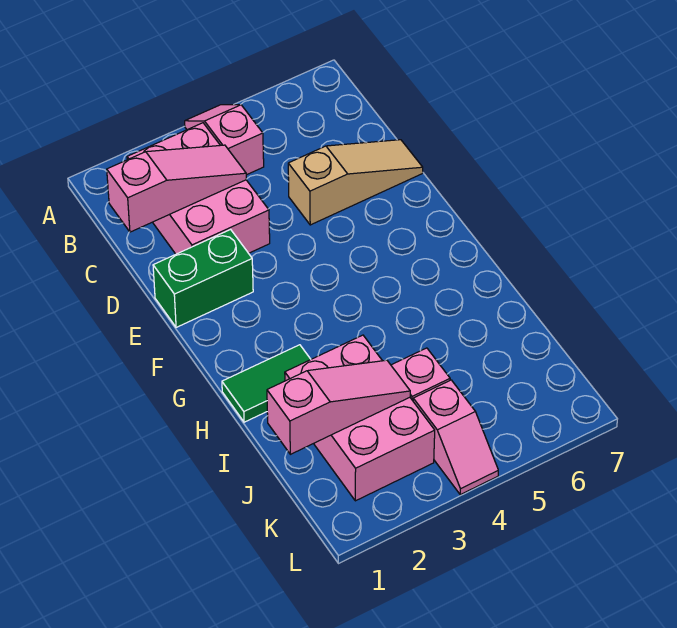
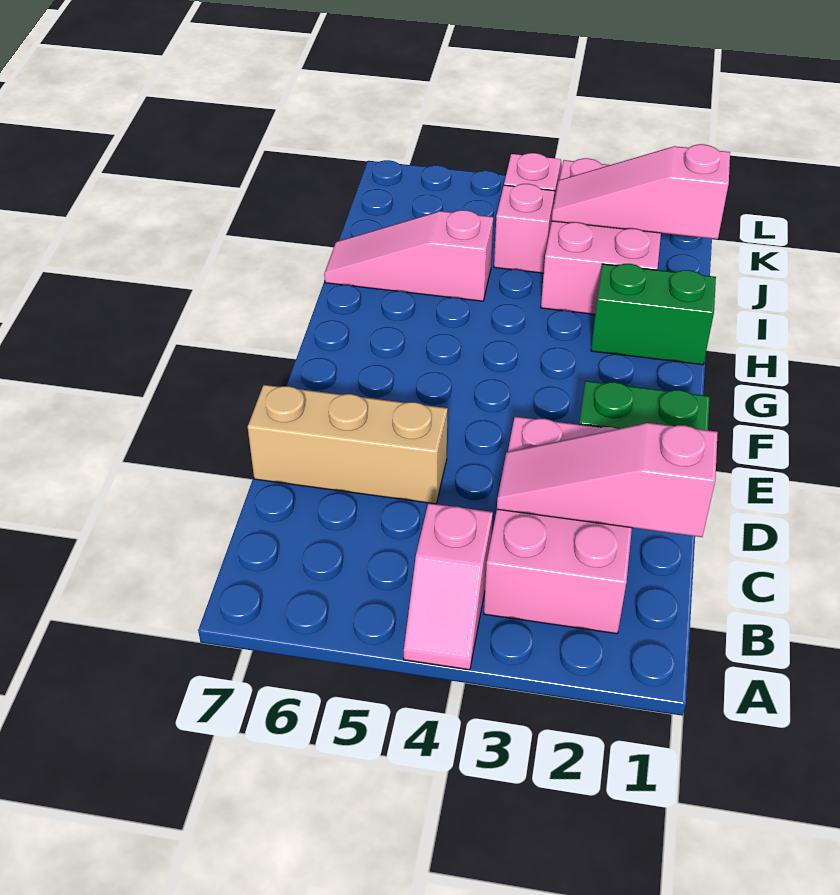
tan slope D5:D7 level 1 top 5 -> tan brick D5:D7 level 1
green tile H1:H2 level 1 -> green brick H1:H2 level 1
none -> pink slope I5:I7 level 1 top 5

